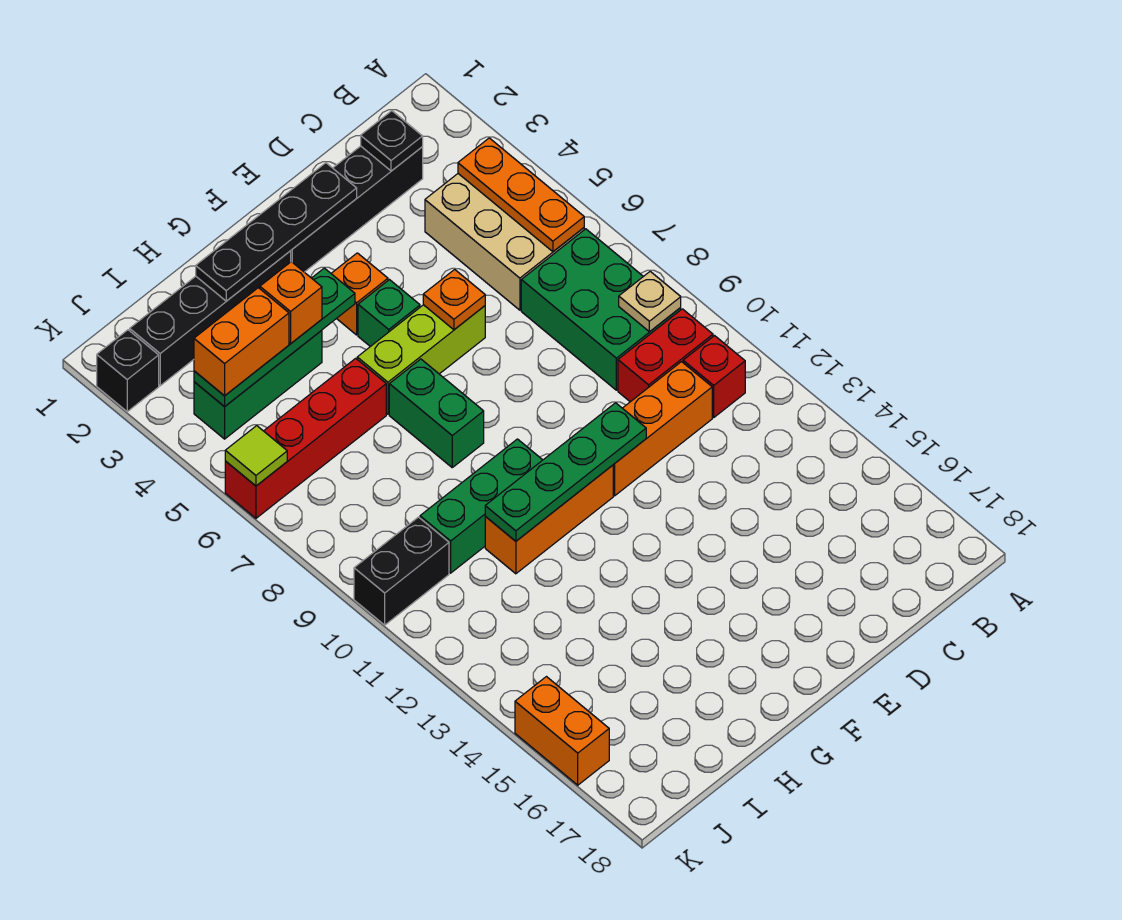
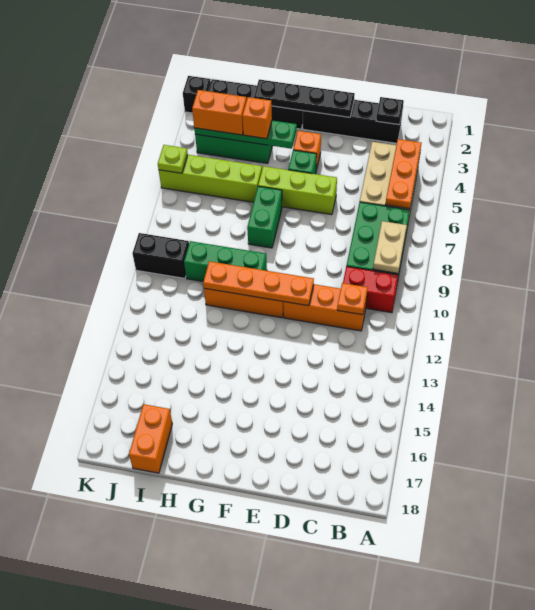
tan plate B9 level 2 -> tan plate B8:B9 level 2
red brick B11 level 1 -> none
orange plate E6 level 2 -> orange plate C11 level 2
green plate E11:H11 level 2 -> orange plate E11:H11 level 2
red brick H6:K6 level 1 -> lime brick H6:K6 level 1
lime tile K6 level 2 -> lime plate K6 level 2
orange brick K15:K16 level 1 -> orange brick I17:I18 level 1

